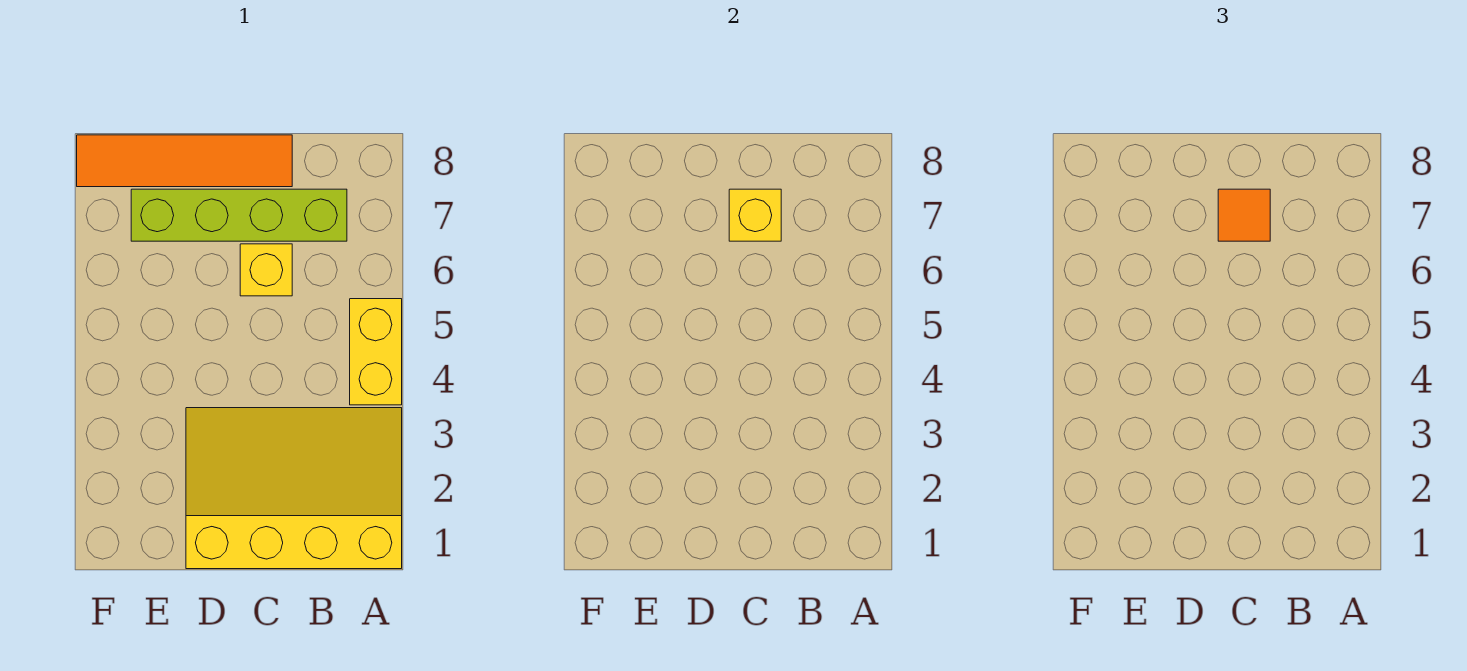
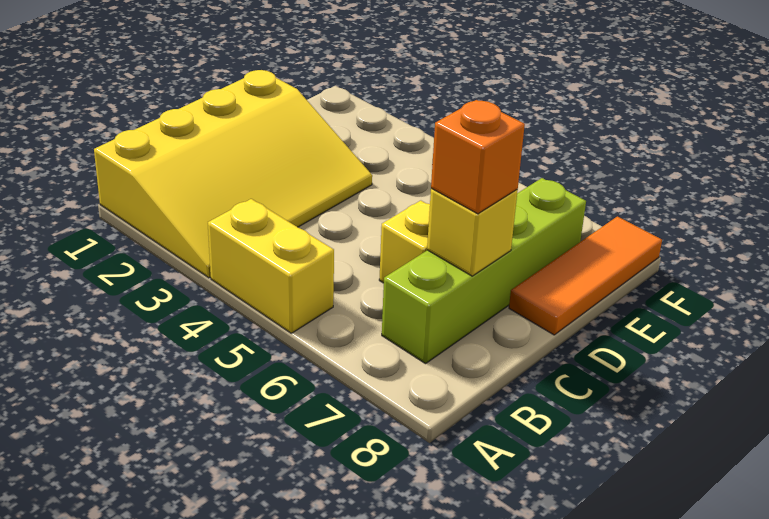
orange tile C7 level 3 -> orange brick C7 level 3
orange tile C8:F8 level 1 -> orange tile D8:F8 level 1

